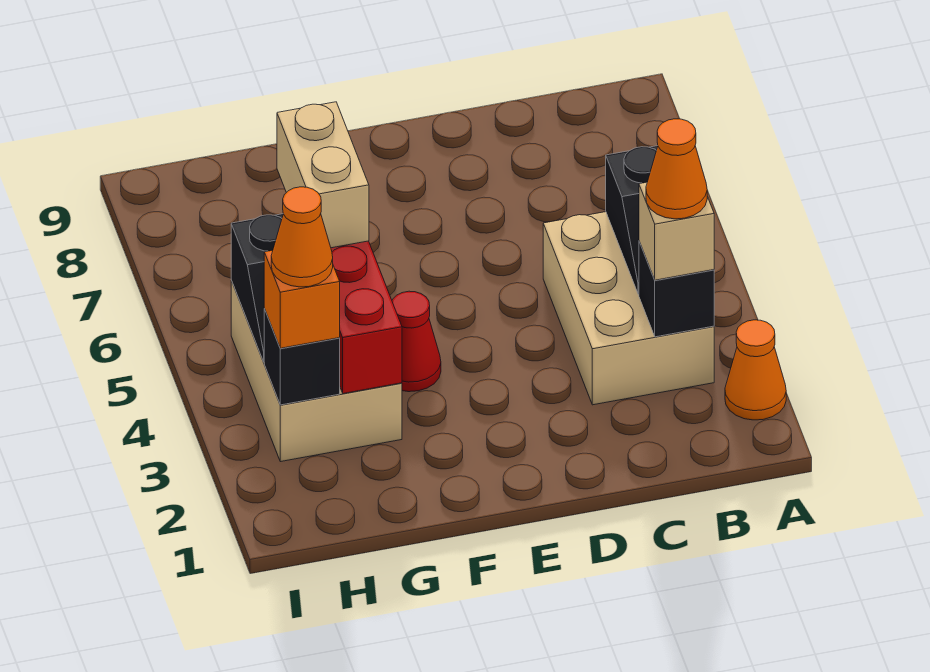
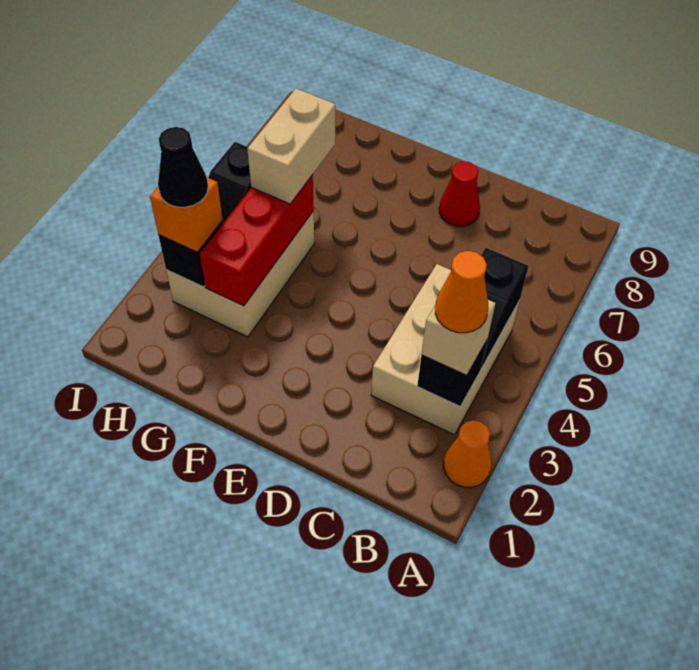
red cone F4 level 1 -> red cone D8 level 1
orange cone H3 level 4 -> black cone H3 level 4

